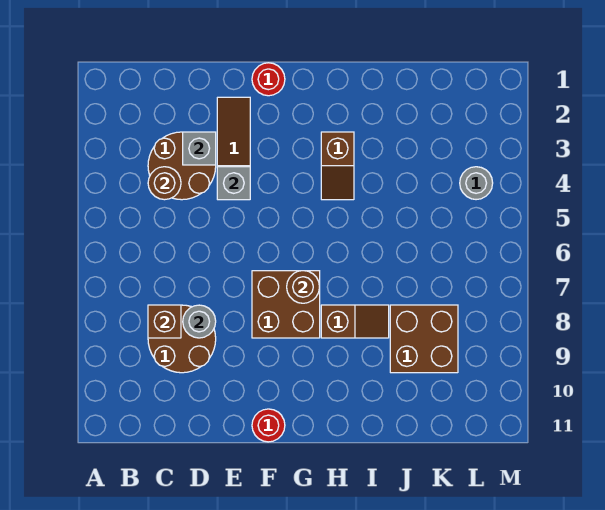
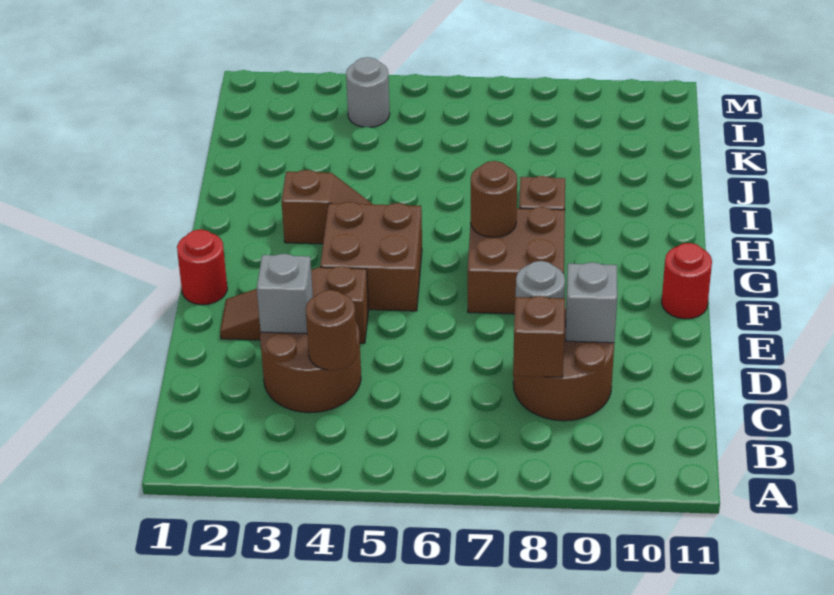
grey brick E4 level 2 -> grey brick D9 level 2
brown brick J8:K9 level 1 -> brown brick F4:G5 level 1

